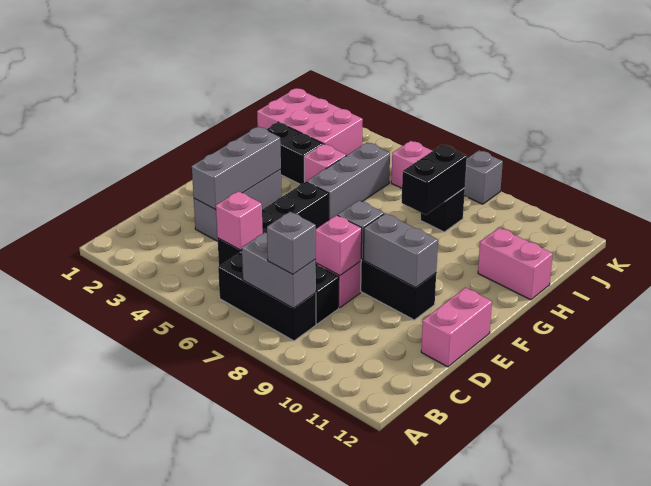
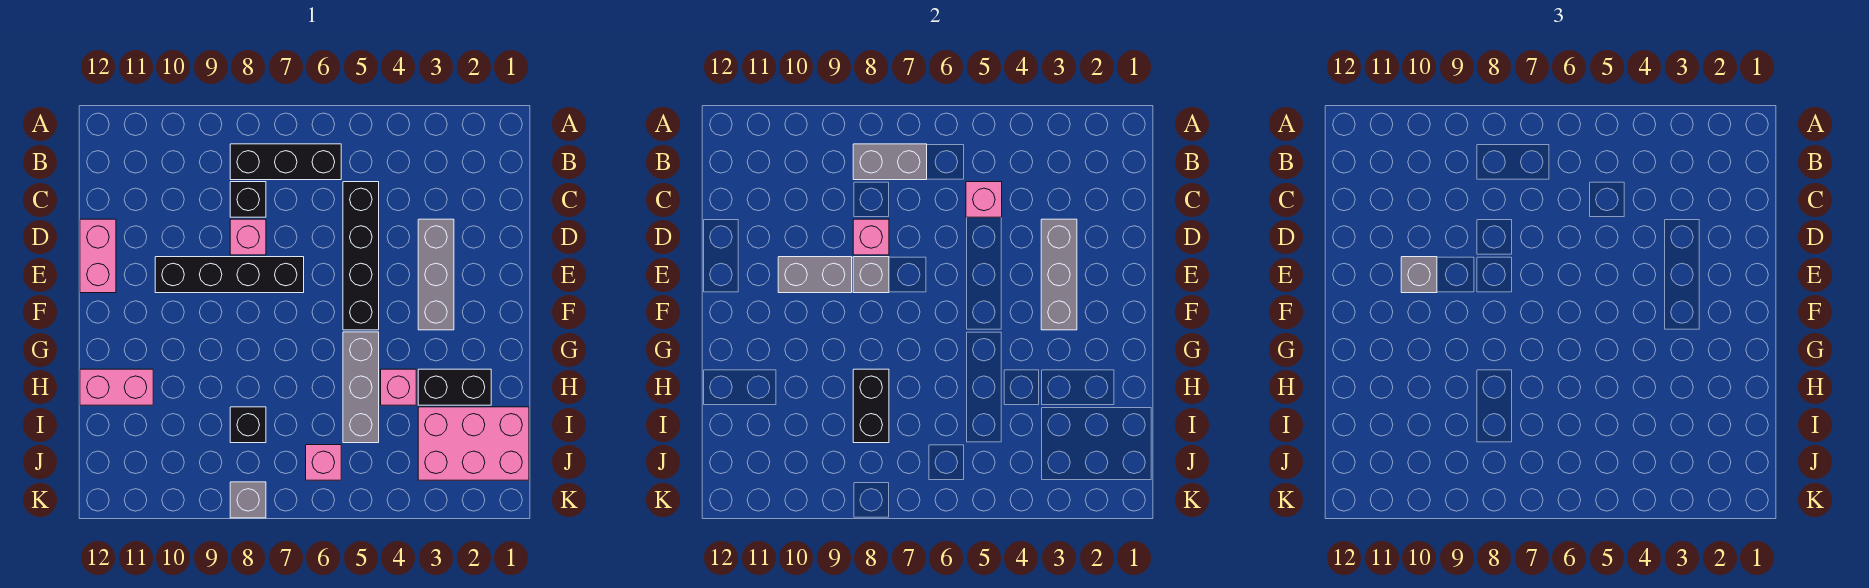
grey brick B8 level 3 -> grey brick E10 level 3

